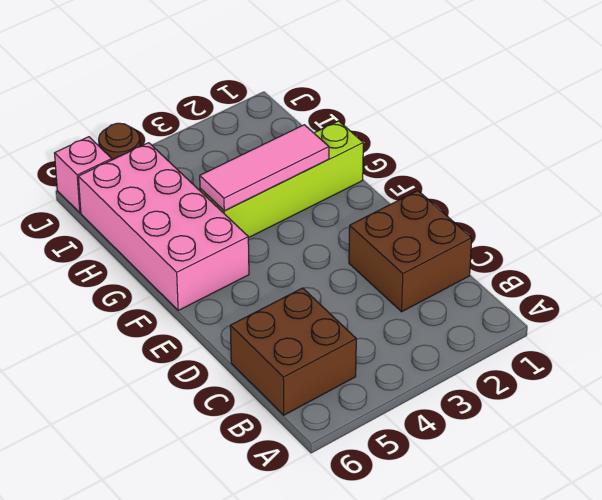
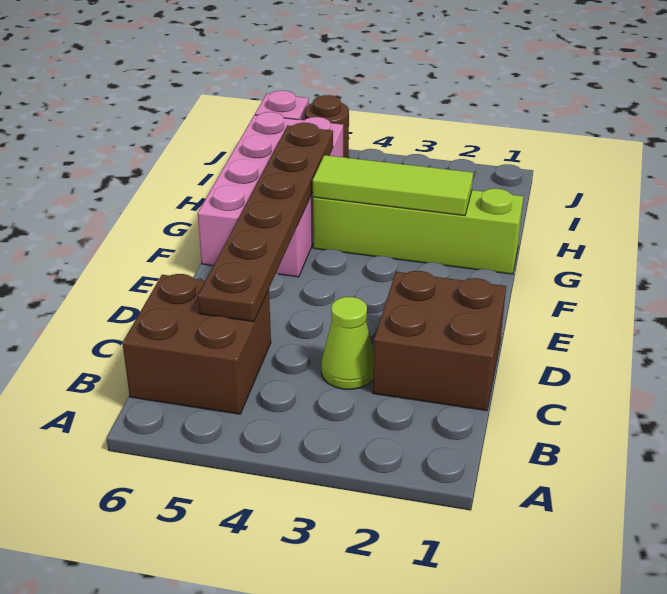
none -> lime cone C3 level 1
none -> brown plate C5:H5 level 2
pink tile G2:G4 level 2 -> lime tile G2:G4 level 2

